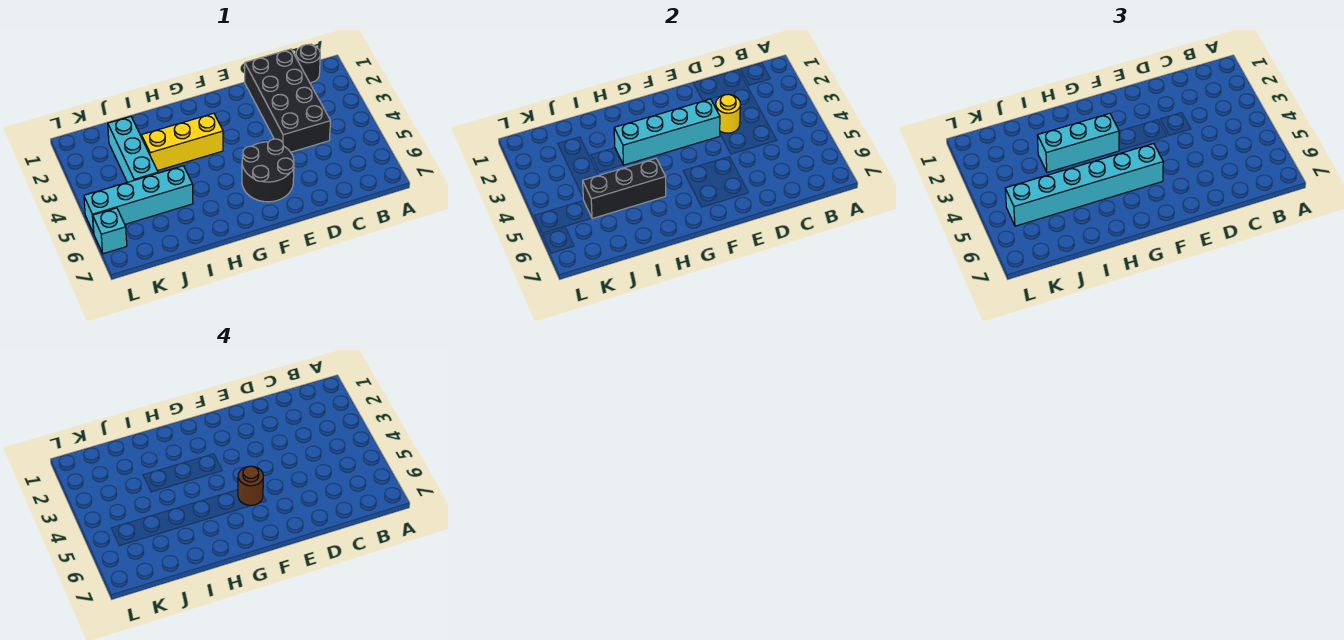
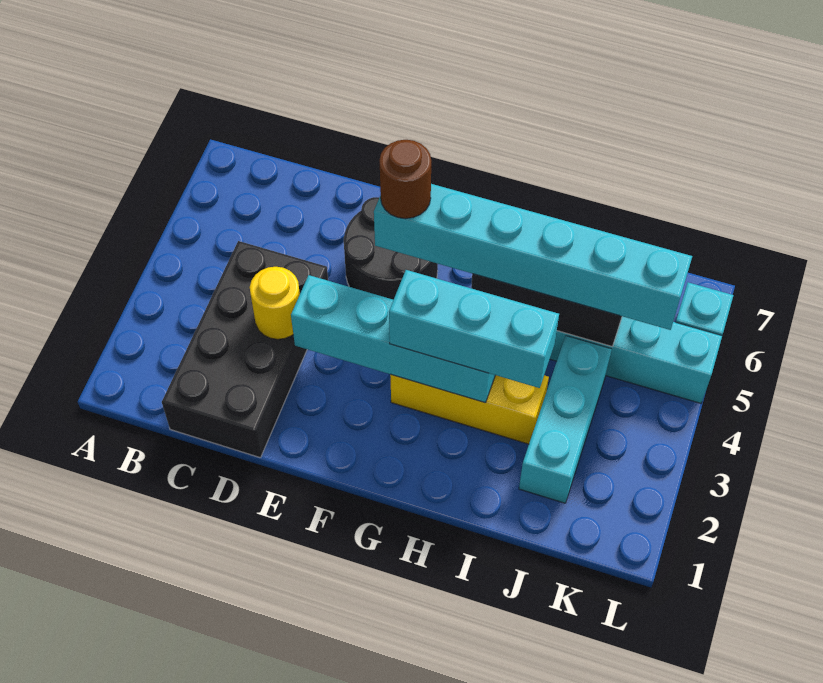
black round brick B1 level 1 -> none

